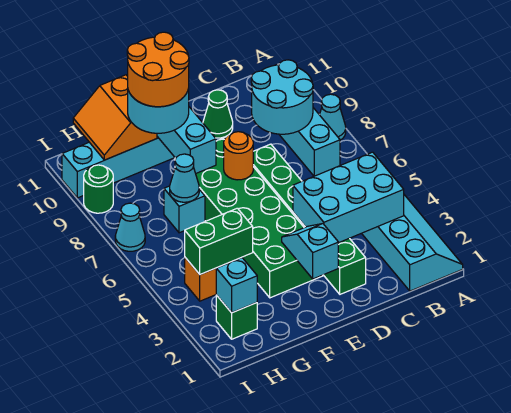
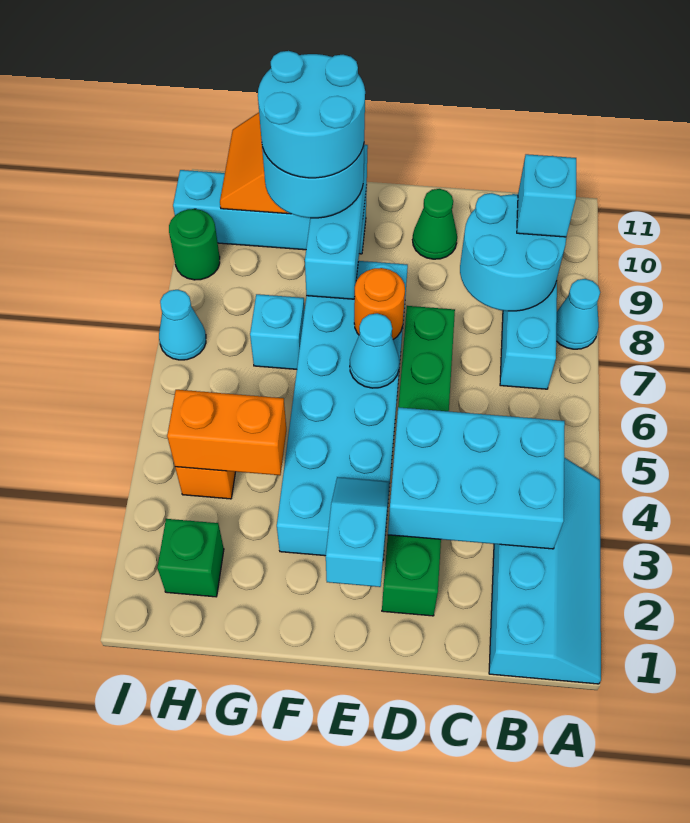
green brick E3:F8 level 1 -> cyan brick E3:F8 level 1
orange round brick F9:G10 level 4 -> cyan round brick F9:G10 level 4
green brick G4:H4 level 2 -> orange brick G4:H4 level 2
cyan cone G7 level 2 -> cyan cone E6 level 2
cyan brick H2 level 2 -> cyan brick B9 level 3

